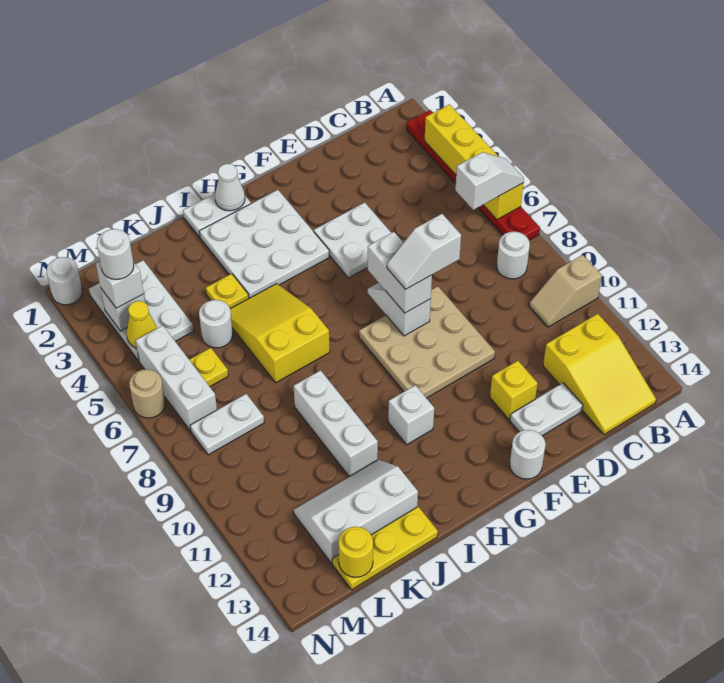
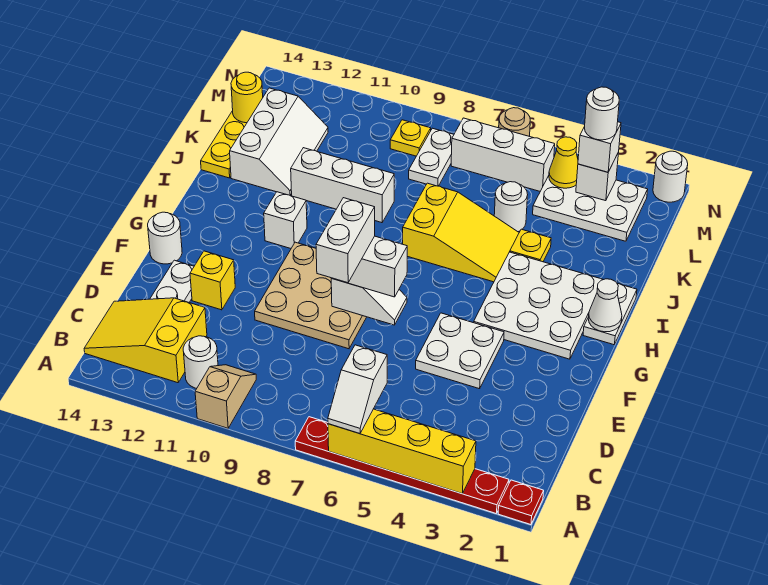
none -> red plate A1 level 1
white round brick B8 level 1 -> white round brick B11 level 1
white slope E8:F8 level 4 top E -> white brick E8:F8 level 4
yellow plate L6 level 1 -> yellow plate M9 level 1

